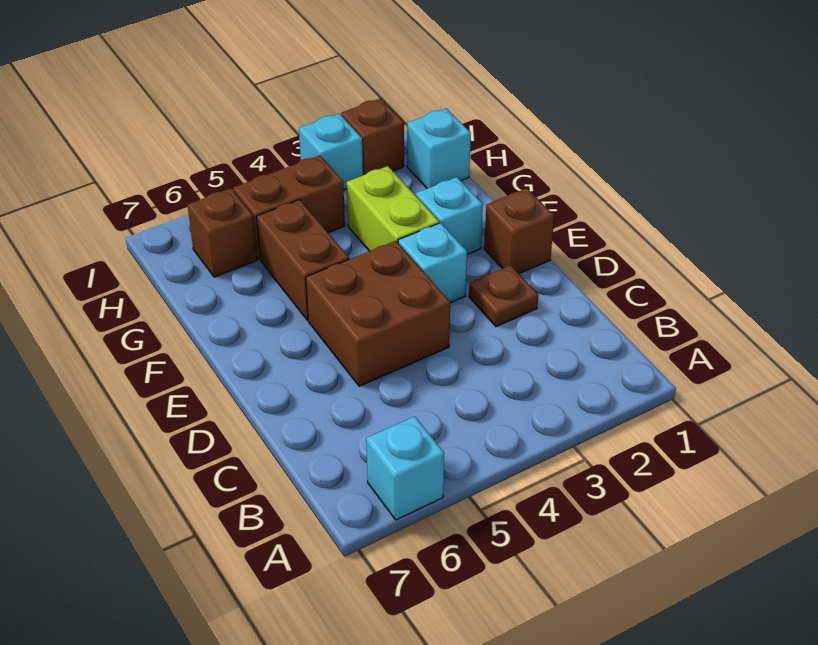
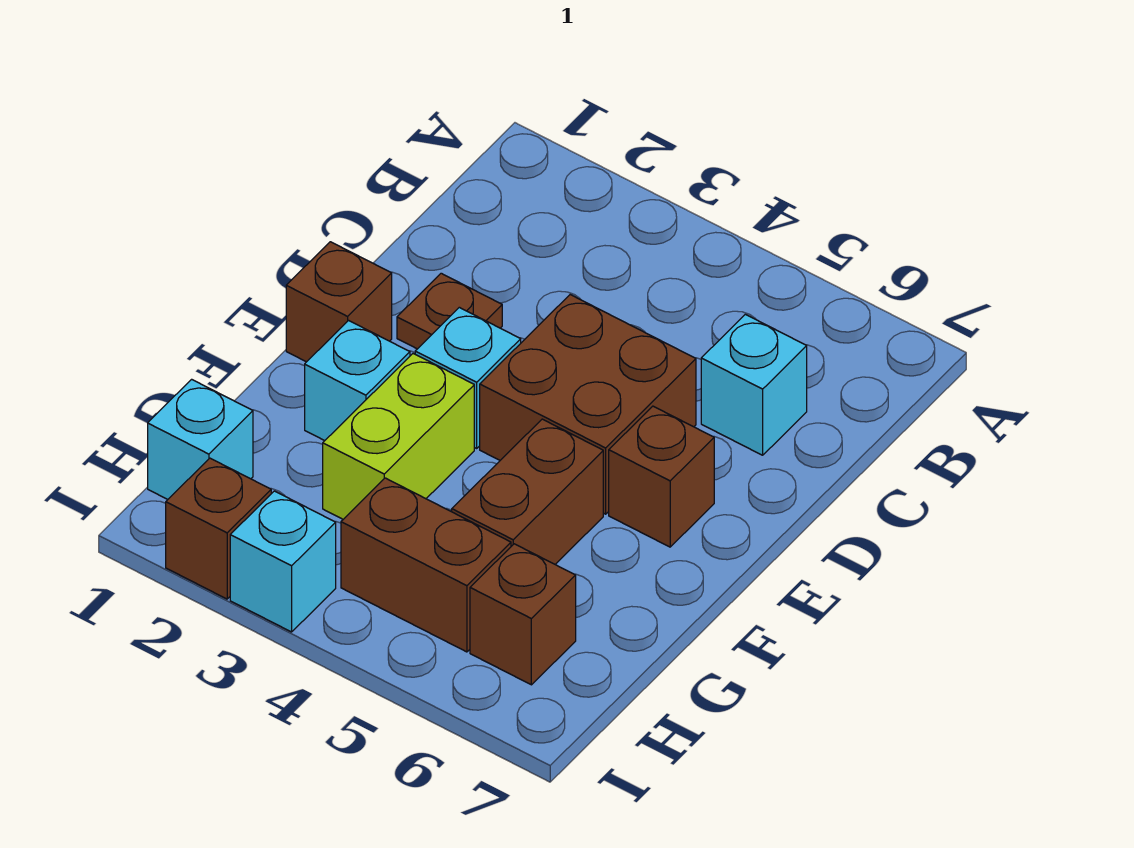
cyan brick A6 level 1 -> cyan brick C6 level 1
none -> brown brick E6 level 1

